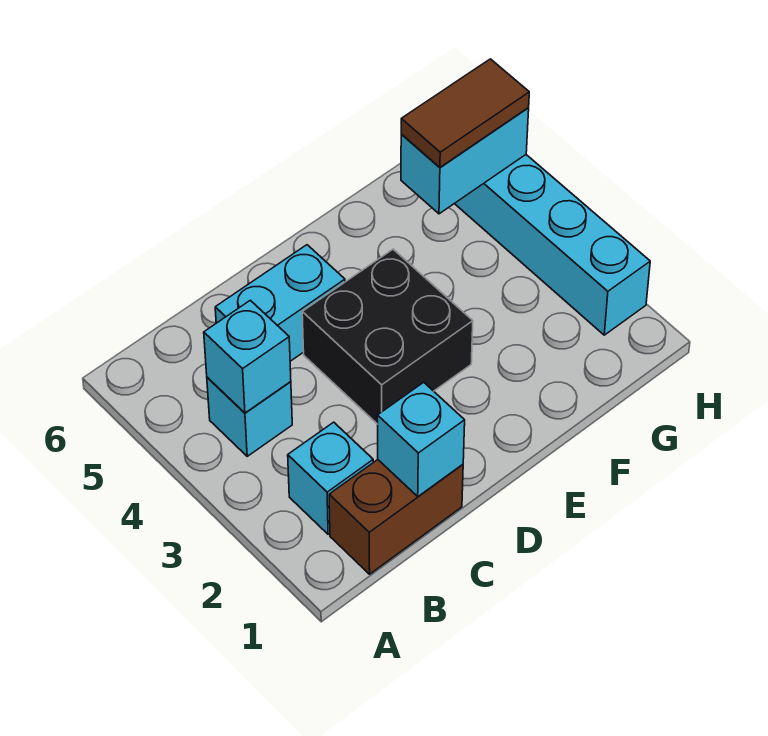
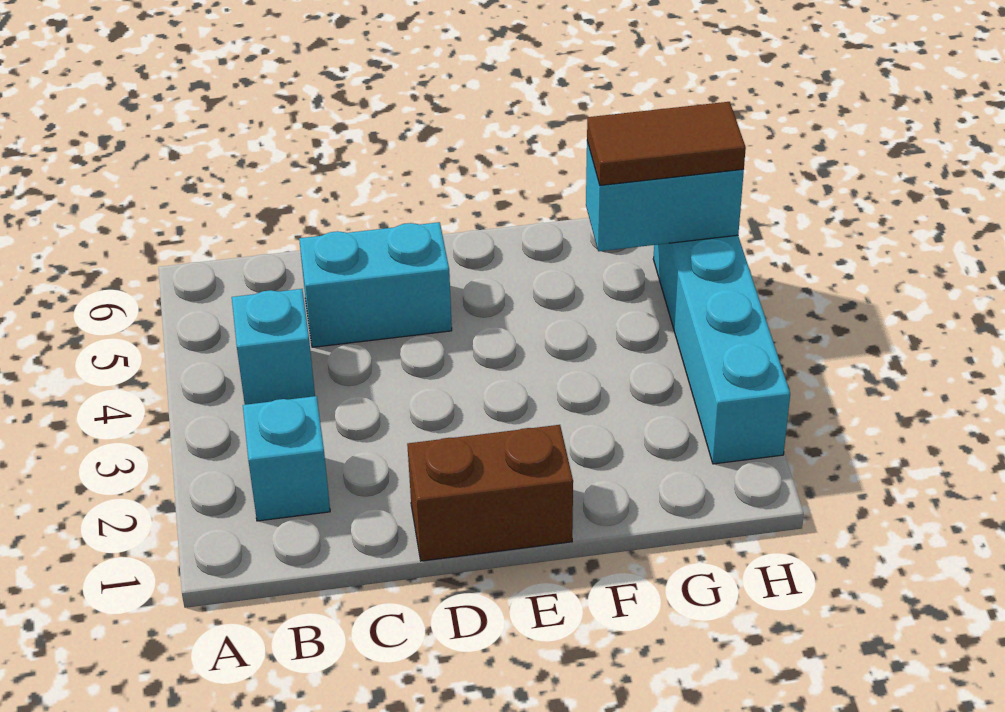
brown brick B1:C1 level 1 -> brown brick D1:E1 level 1
cyan brick B4 level 2 -> none
cyan brick C1 level 2 -> none
black brick D3:E4 level 1 -> none

